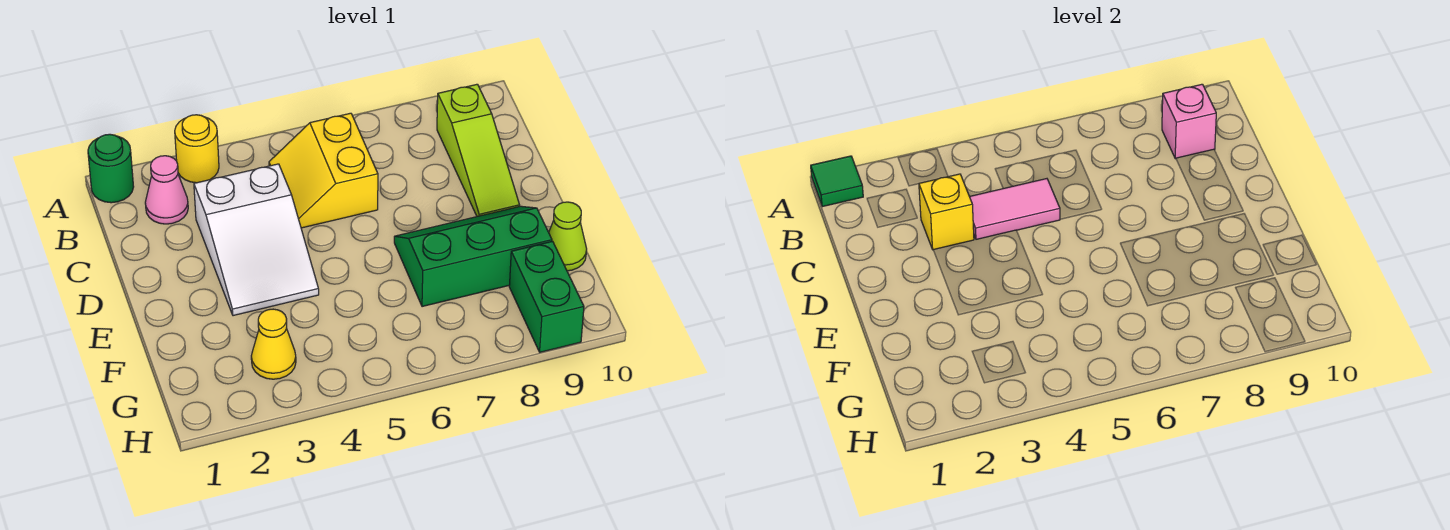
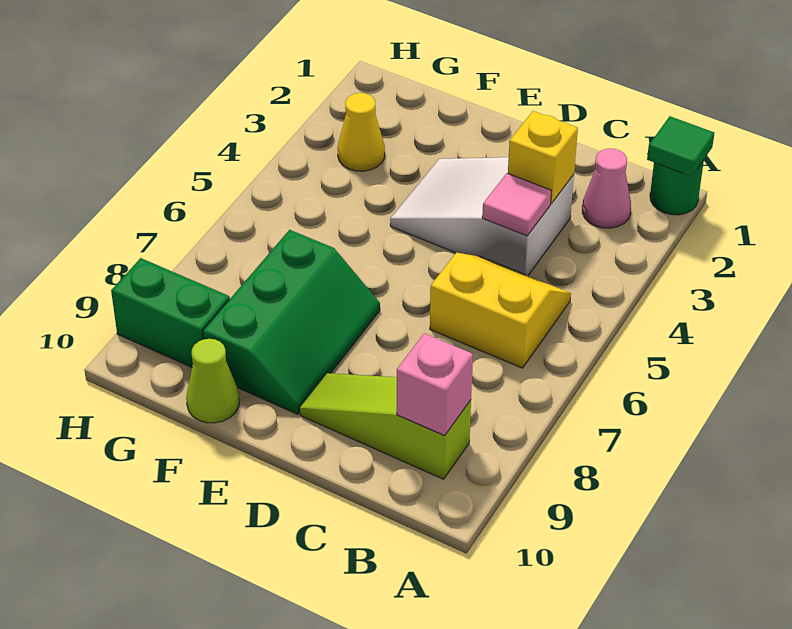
yellow round brick A3 level 1 -> none
pink tile C4:C5 level 2 -> pink tile C4 level 2

